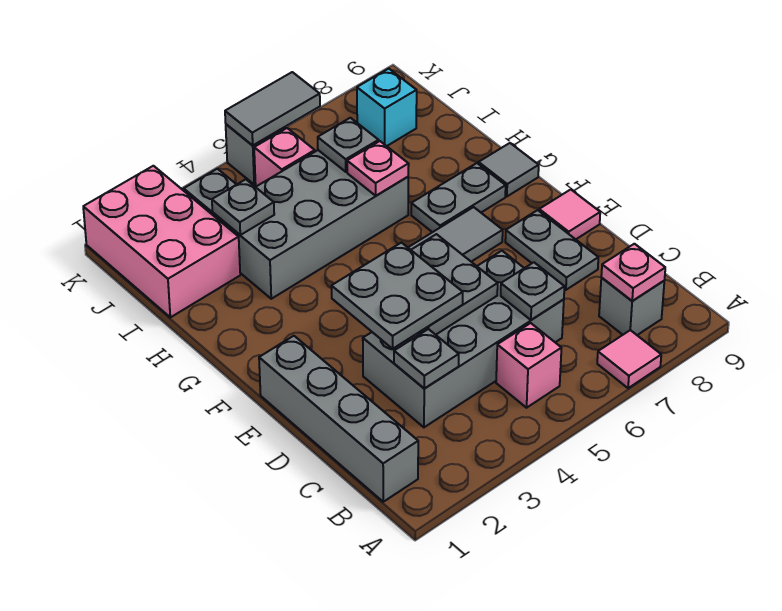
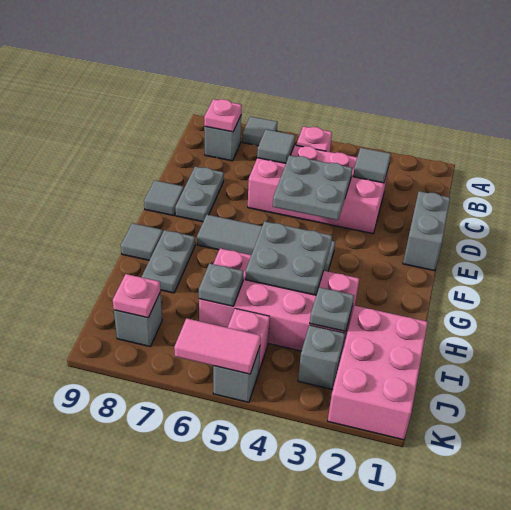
pink tile A7 level 1 -> grey tile A7 level 1
grey brick B1:E1 level 1 -> grey brick D1:E1 level 1
grey brick C3:D6 level 1 -> pink brick C3:D6 level 1
grey plate C3 level 2 -> grey tile C3 level 2
grey plate C6 level 2 -> grey tile C6 level 2
grey plate D3:E4 level 3 -> grey plate G4:H5 level 2
pink tile E9 level 1 -> grey tile E9 level 1
grey plate G7:G8 level 1 -> grey plate G8:H8 level 1
grey brick H3:I6 level 1 -> pink brick H3:I6 level 1
pink plate H6 level 2 -> pink plate J8 level 2
cyan brick J8 level 1 -> grey brick J8 level 1
grey tile K5:K6 level 2 -> pink tile K5:K6 level 2

